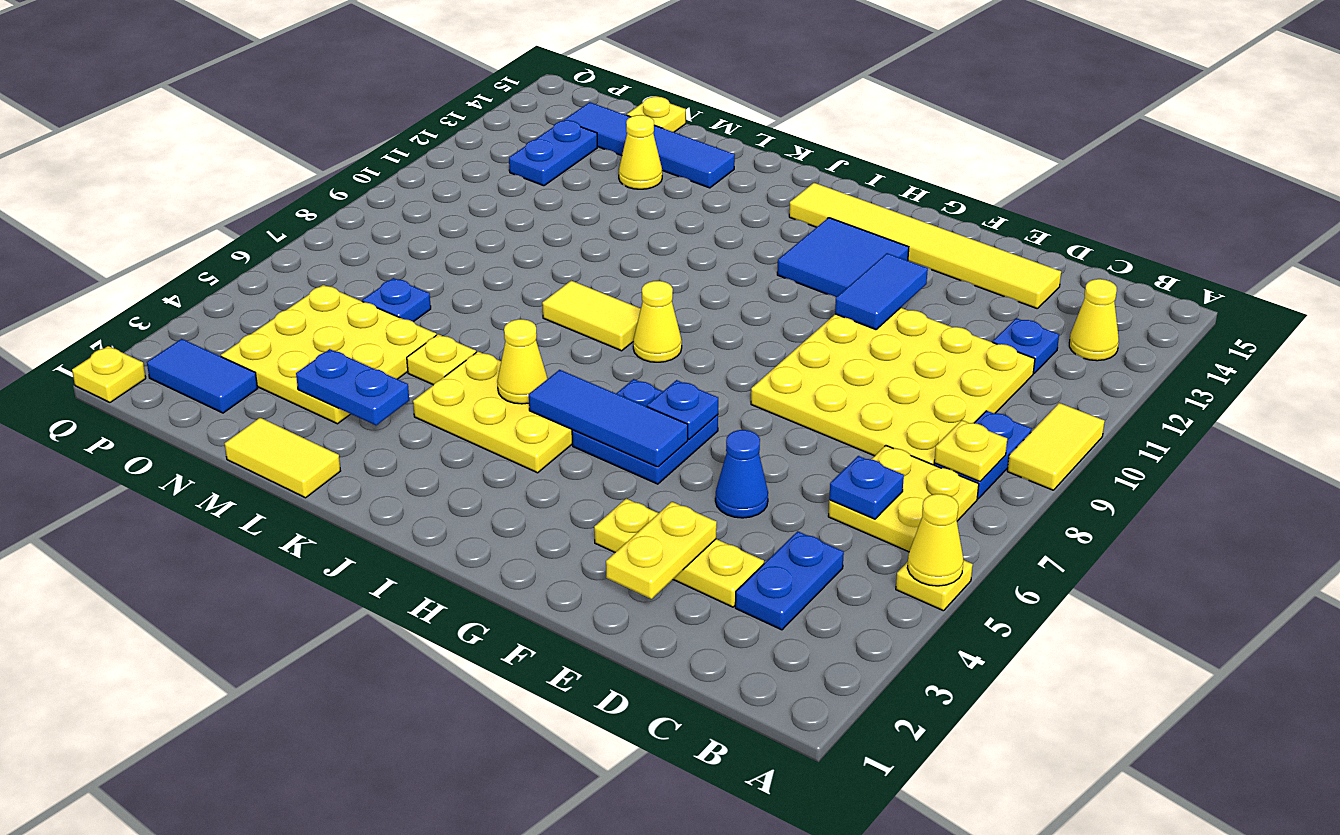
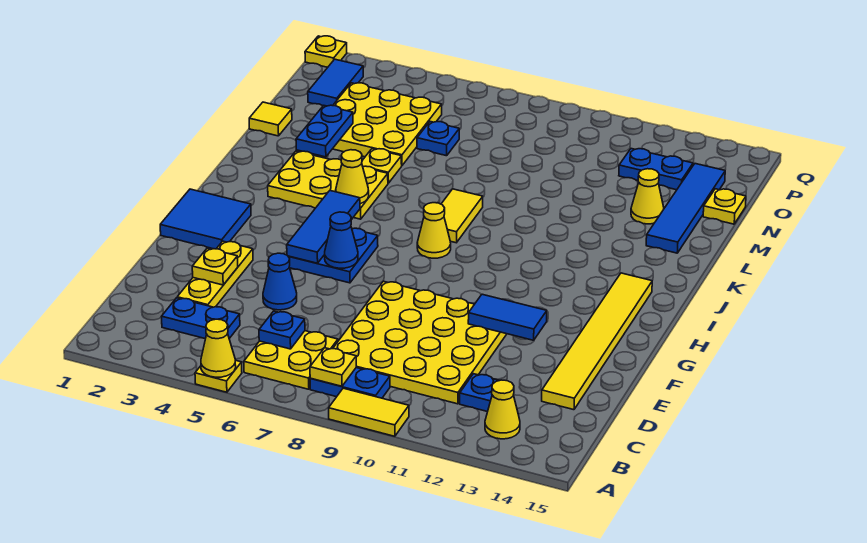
yellow plate E2:E3 level 2 -> yellow plate E3 level 2
blue plate G6 level 2 -> blue cone G6 level 2
blue tile G12:H13 level 1 -> blue tile G1:H2 level 1
yellow plate I4:K5 level 1 -> yellow plate J3:K5 level 1
yellow tile L1:M1 level 1 -> yellow tile M1 level 1

